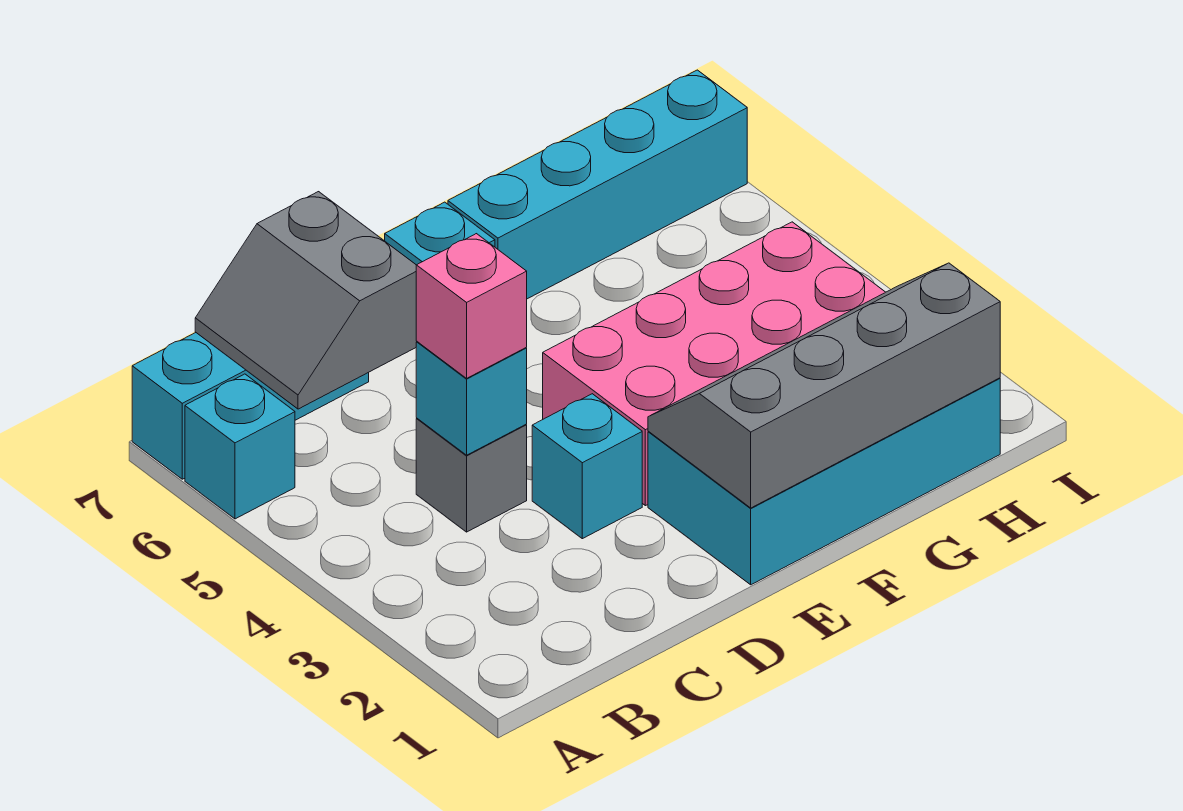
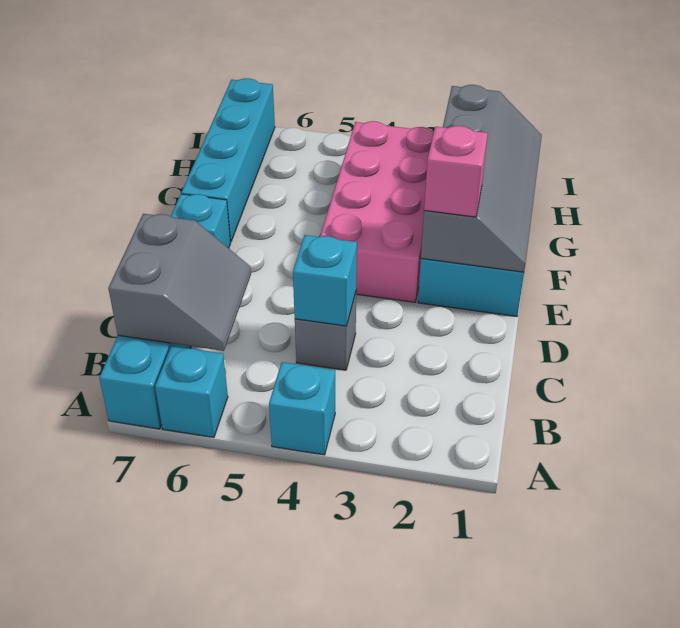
grey slope B6:C7 level 2 top C -> grey slope B6:C7 level 2 top 7
pink brick C4 level 3 -> pink brick E2 level 3
cyan brick D3 level 1 -> cyan brick A4 level 1
grey slope E1:H2 level 2 top 1 -> grey slope E1:H2 level 2 top 2

